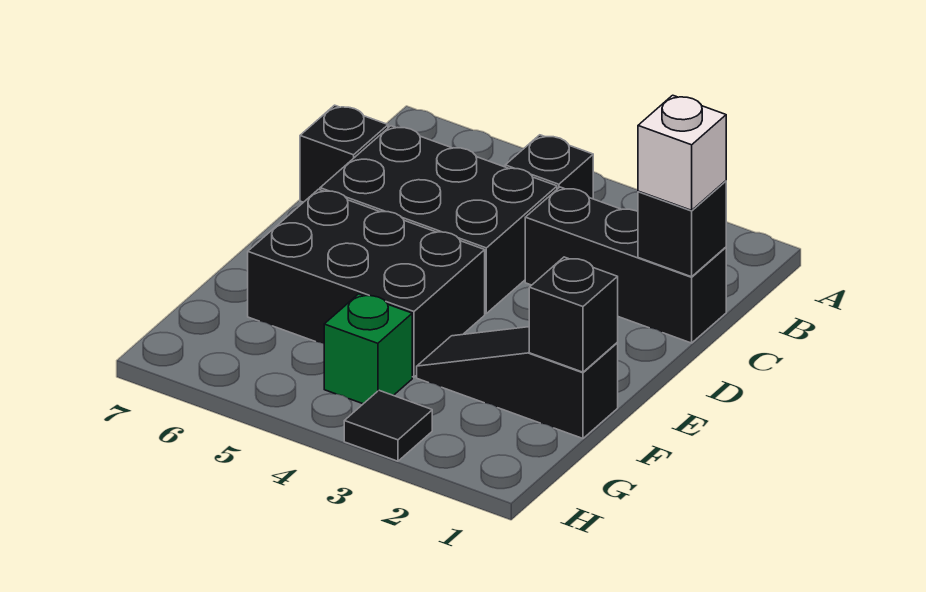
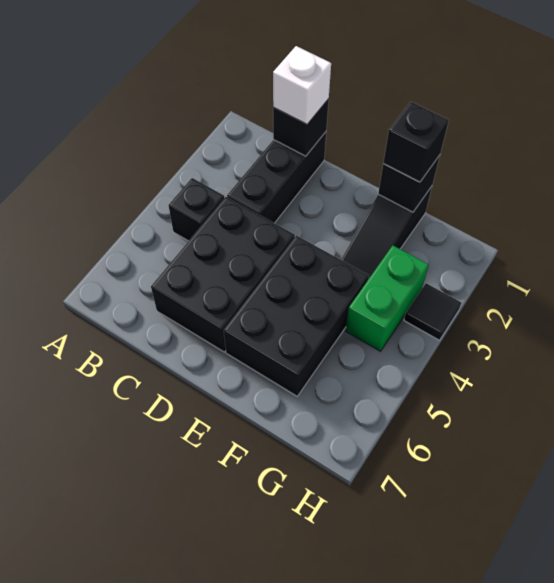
black brick C7 level 1 -> black brick F1 level 3
green brick G4 level 1 -> green brick G3:G4 level 1

